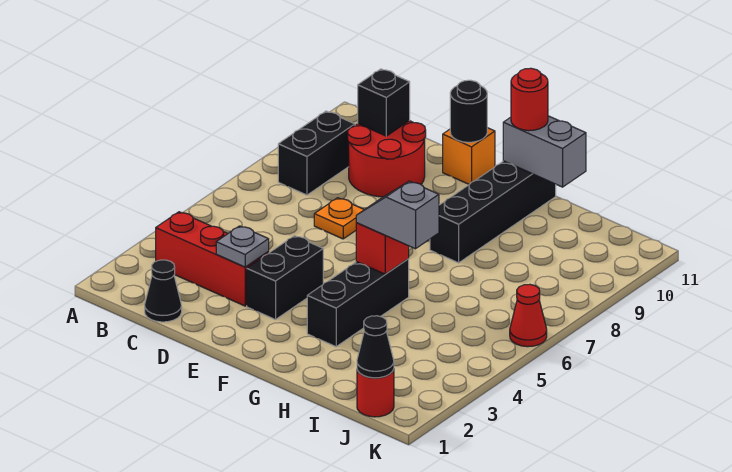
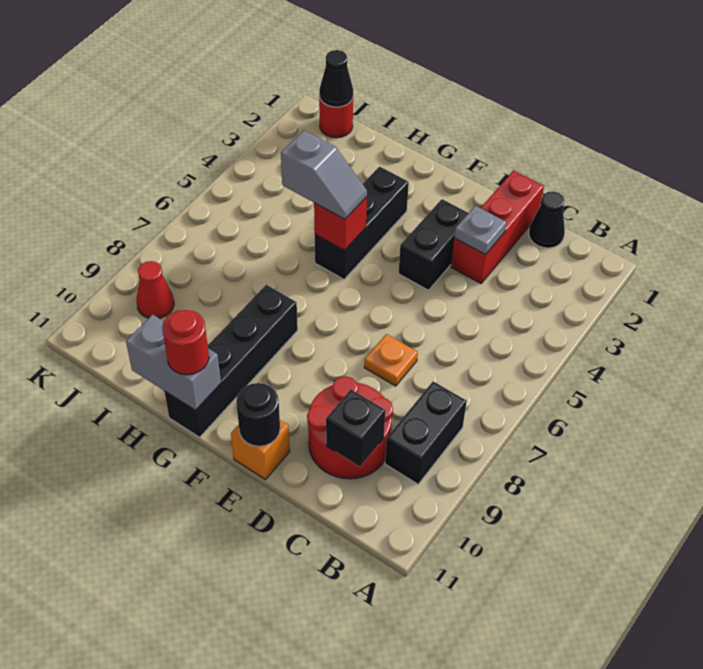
red brick B3:D3 level 1 -> red brick D1:D3 level 1
red cone K6 level 1 -> red cone J9 level 1

